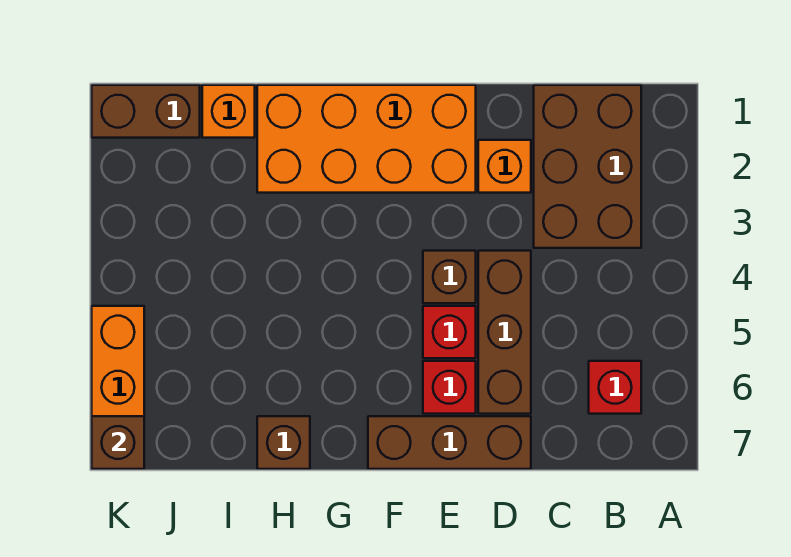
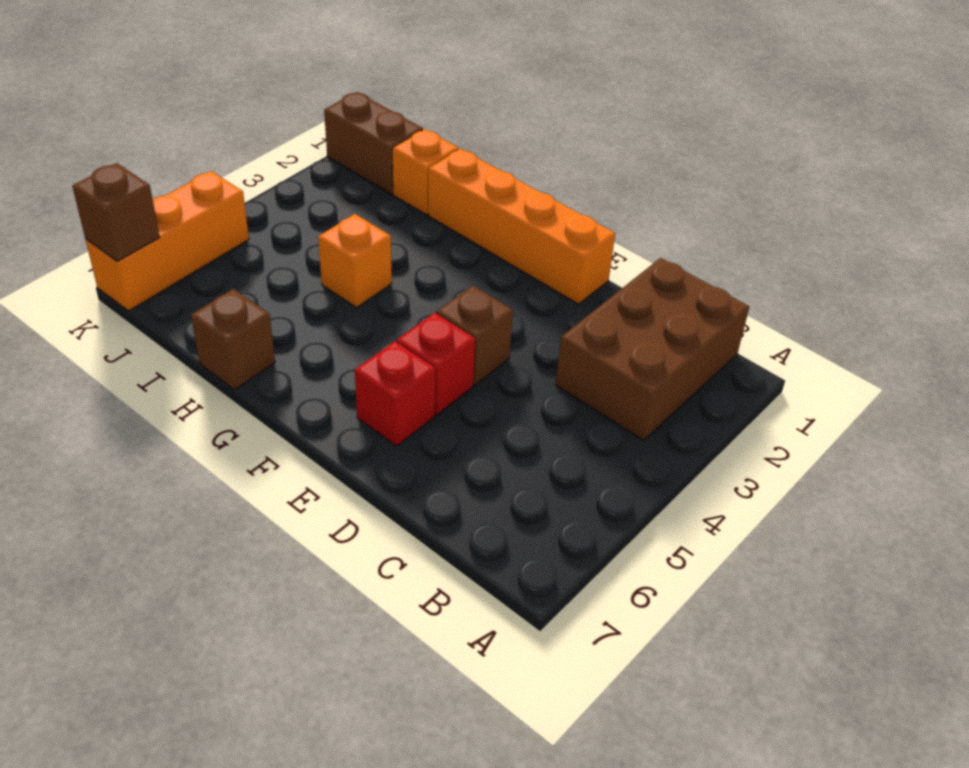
red brick B6 level 1 -> none
orange brick D2 level 1 -> orange brick H4 level 1
brown brick D4:D6 level 1 -> none
brown brick D7:F7 level 1 -> none
orange brick E1:H2 level 1 -> orange brick E1:H1 level 1

